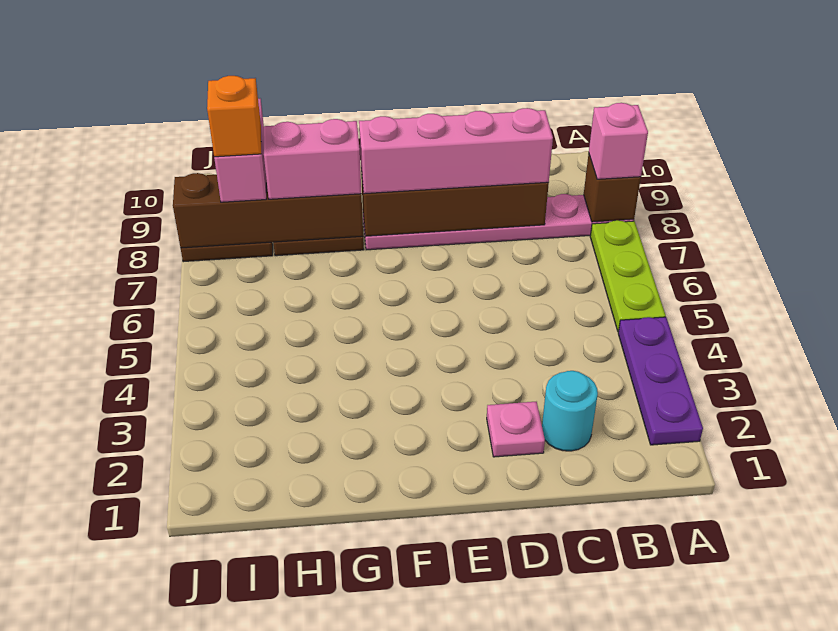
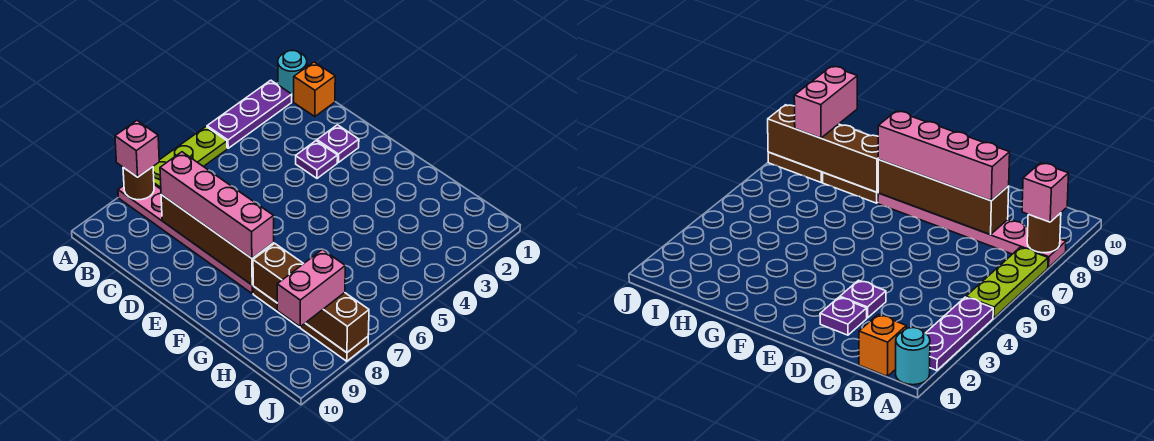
brown brick A8 level 2 -> brown round brick A8 level 2
cyan round brick C2 level 1 -> cyan round brick A1 level 1
pink plate D2 level 1 -> purple plate D2 level 1
none -> purple plate D3 level 1
pink brick G8:H8 level 3 -> none
orange brick I8 level 4 -> orange brick B1 level 1

